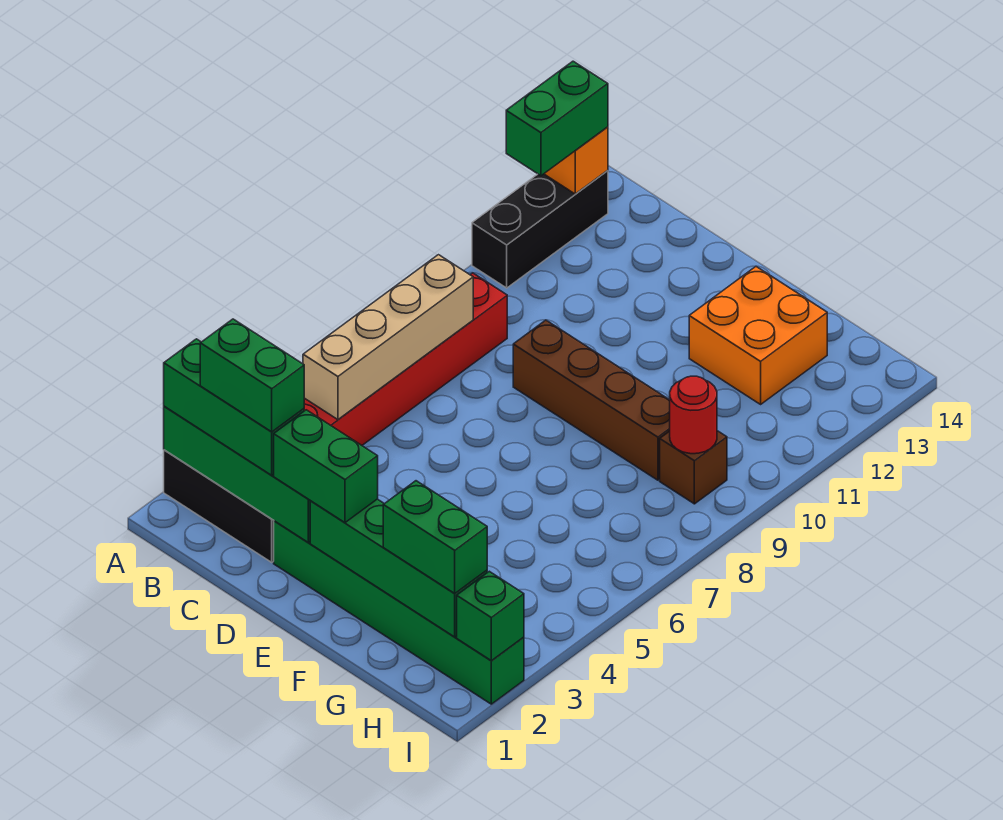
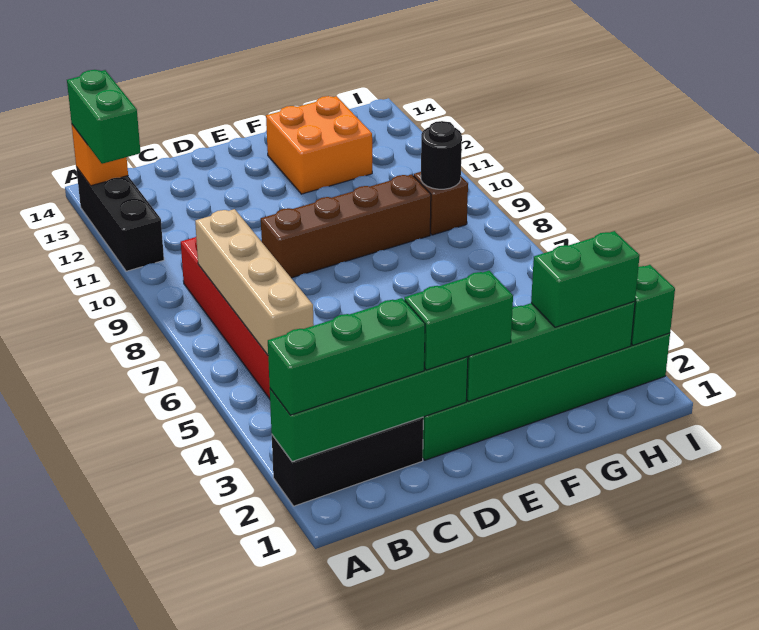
green brick B2:C2 level 4 -> none
red round brick H9 level 2 -> black round brick H9 level 2

